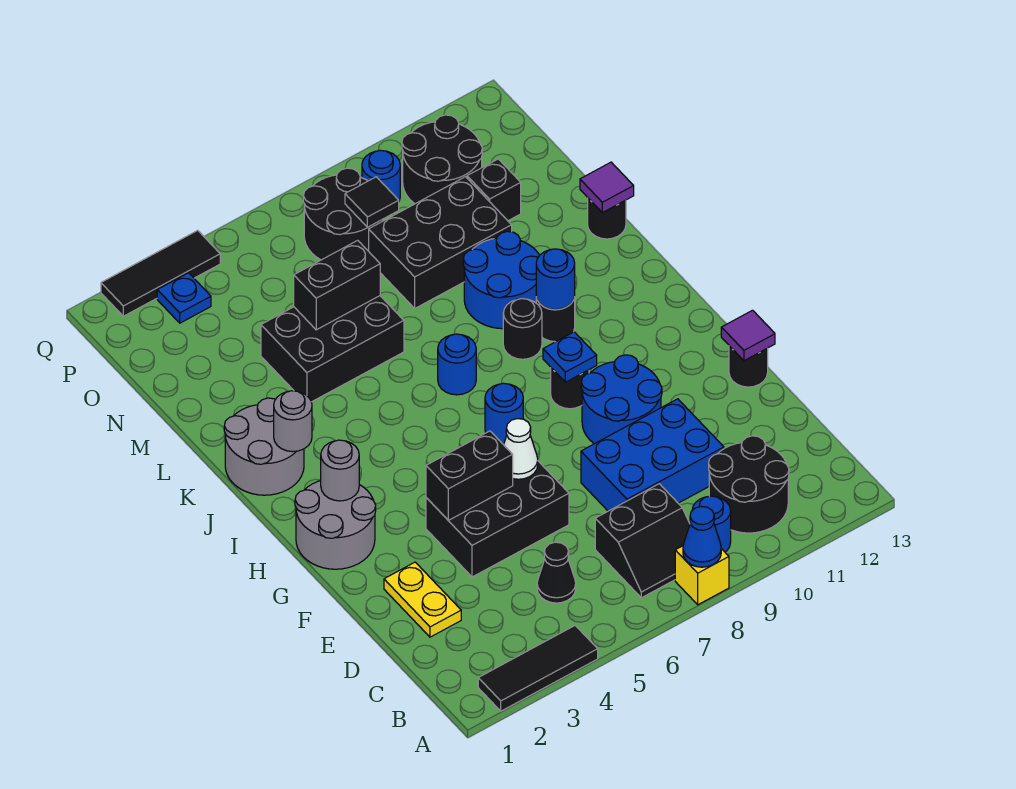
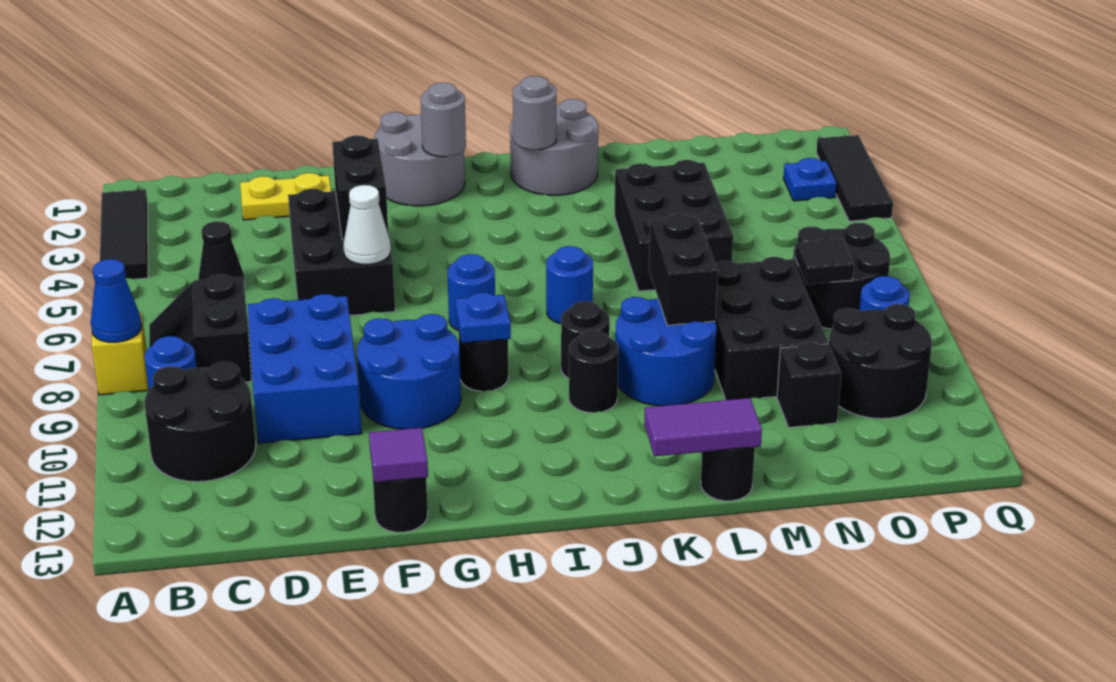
blue round brick J10 level 2 -> none
purple tile L13 level 2 -> purple tile K13:L13 level 2
black brick M5:M6 level 2 -> black brick L8:L9 level 2

